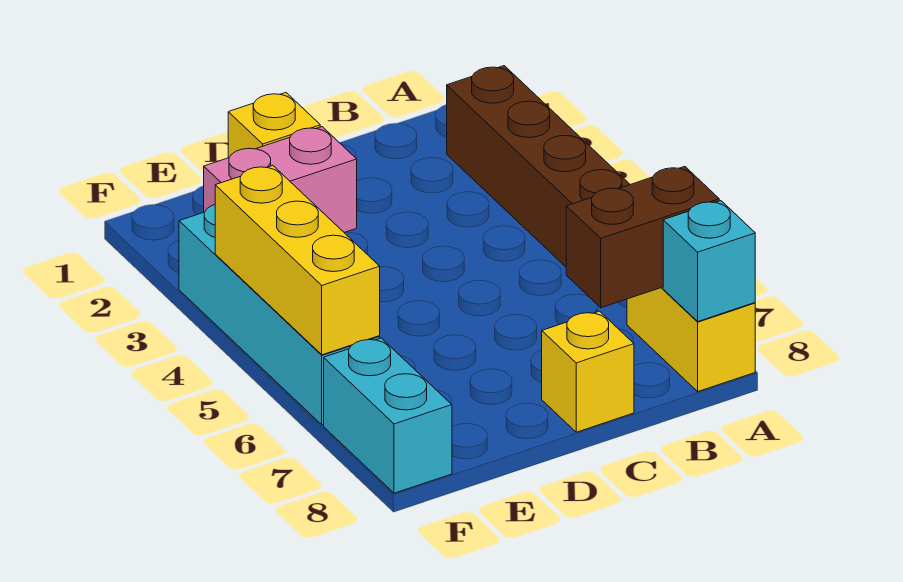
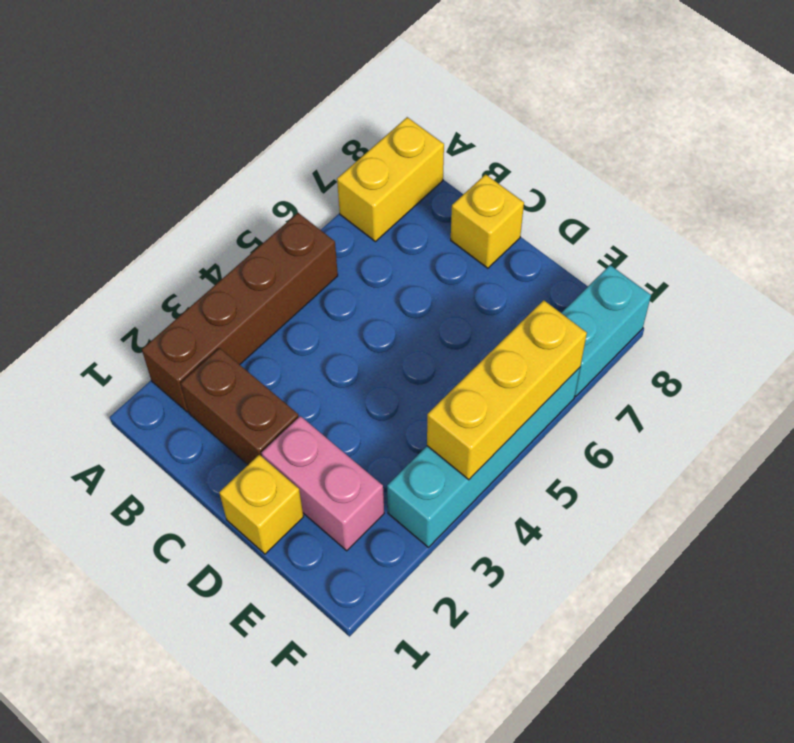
brown brick A7:B7 level 2 -> brown brick B2:C2 level 1
cyan brick A8 level 2 -> none

